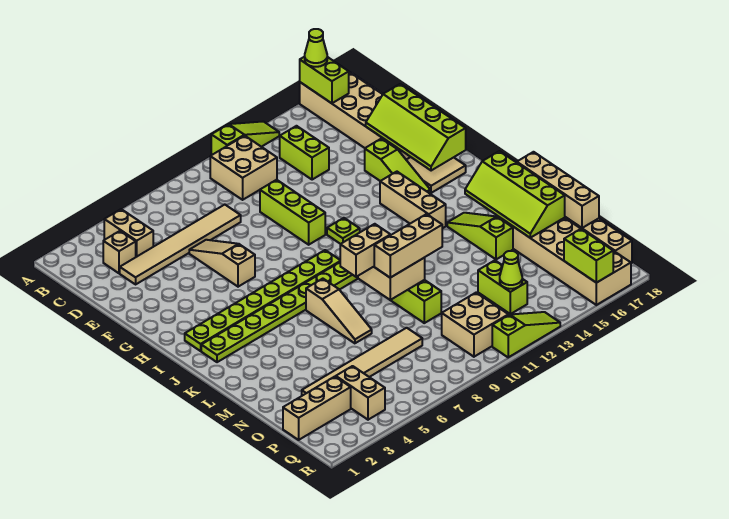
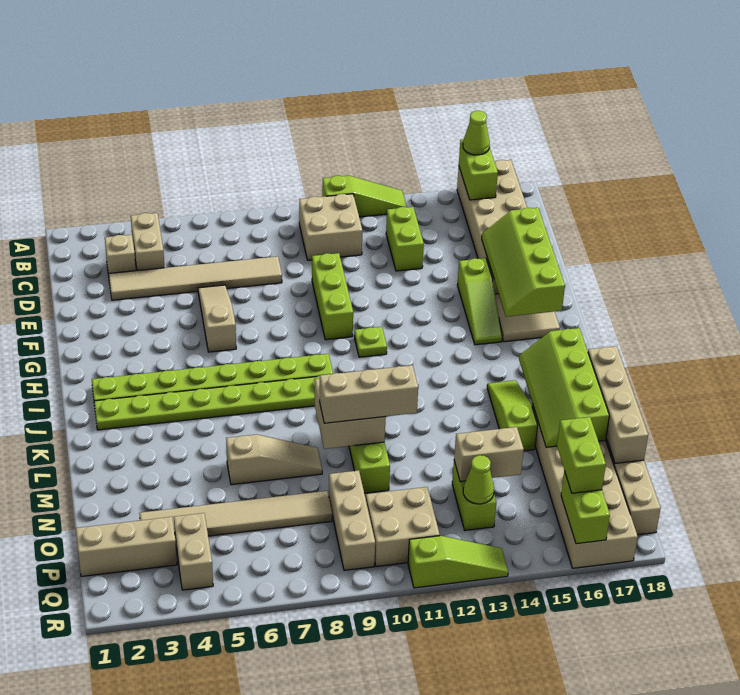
tan brick H14:J14 level 1 -> tan brick O9:Q9 level 1
tan slope K7:M7 level 1 top K -> tan slope M6:M8 level 1 top 6
tan brick L8:L9 level 3 -> tan brick O13:O14 level 2
none -> lime brick P16:Q16 level 3

